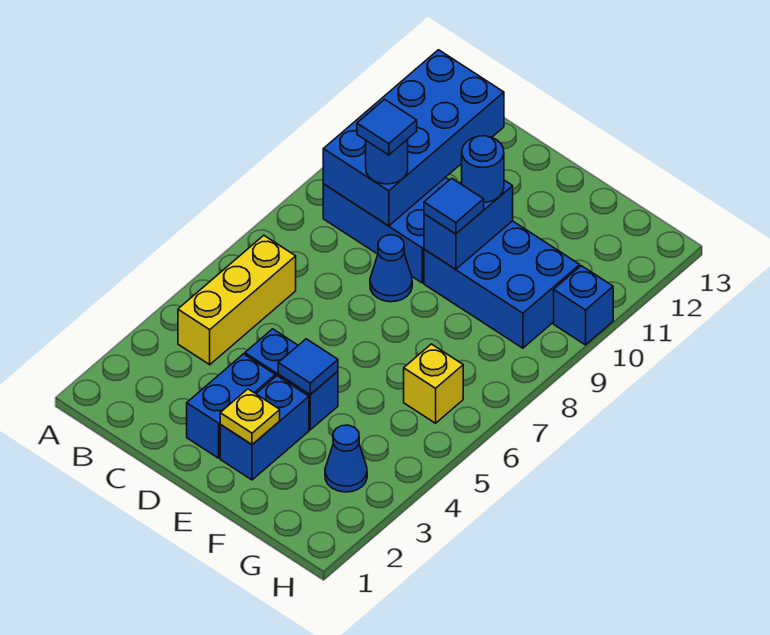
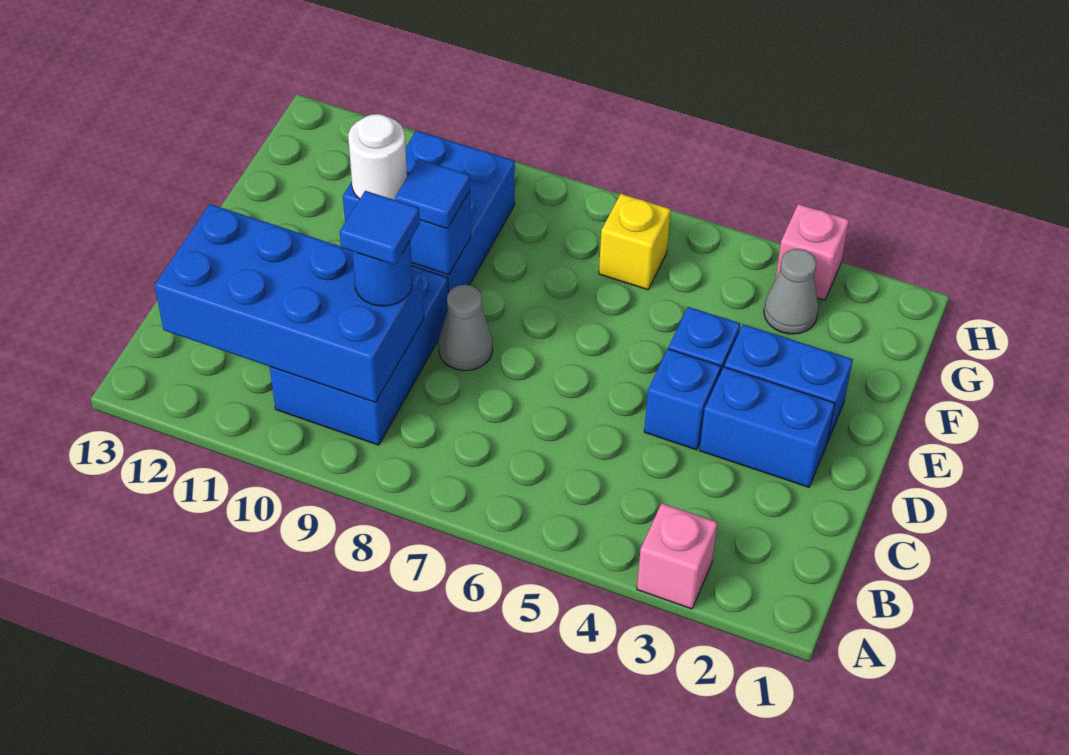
none -> pink brick A3 level 1
yellow brick B4:B6 level 1 -> none
blue cone D8 level 1 -> grey cone D8 level 1
yellow plate E2 level 2 -> none
blue tile E4 level 2 -> none
blue round brick E10 level 3 -> white round brick E10 level 3
blue cone G3 level 1 -> grey cone G3 level 1
none -> pink brick H3 level 1
blue brick H10 level 1 -> none

